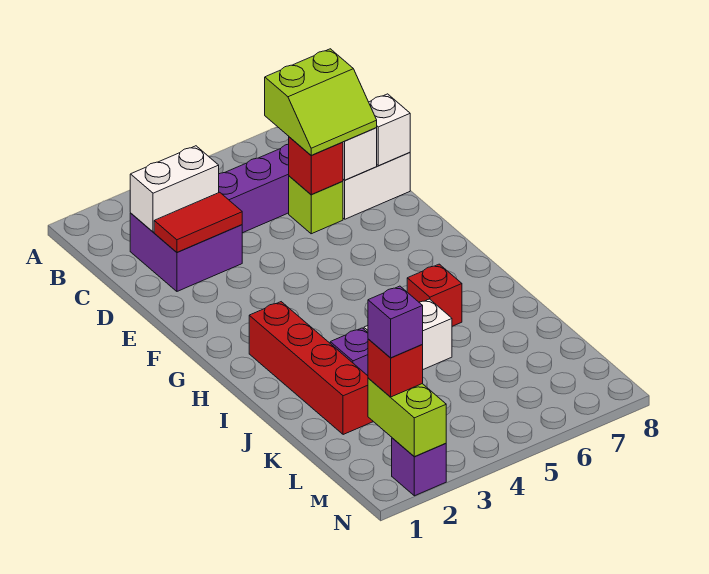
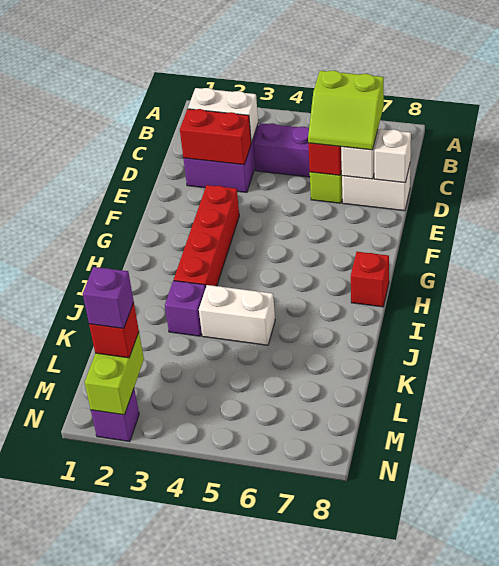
red tile D2:D3 level 2 -> red brick D2:D3 level 2
red brick H2:K2 level 1 -> red brick F3:I3 level 1
red brick I6 level 1 -> red brick H8 level 1

